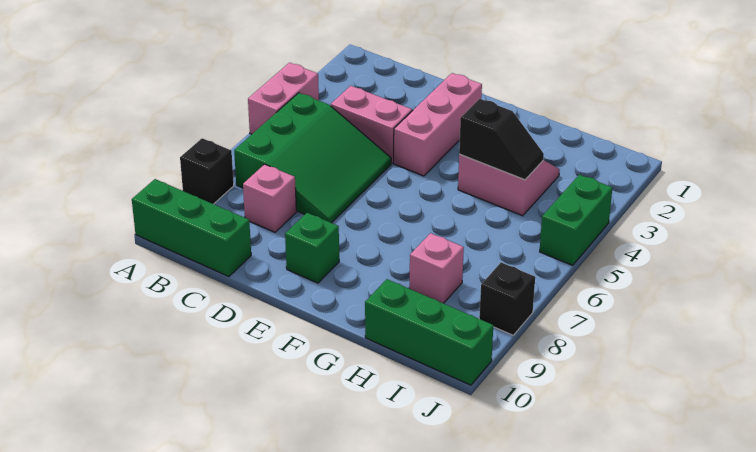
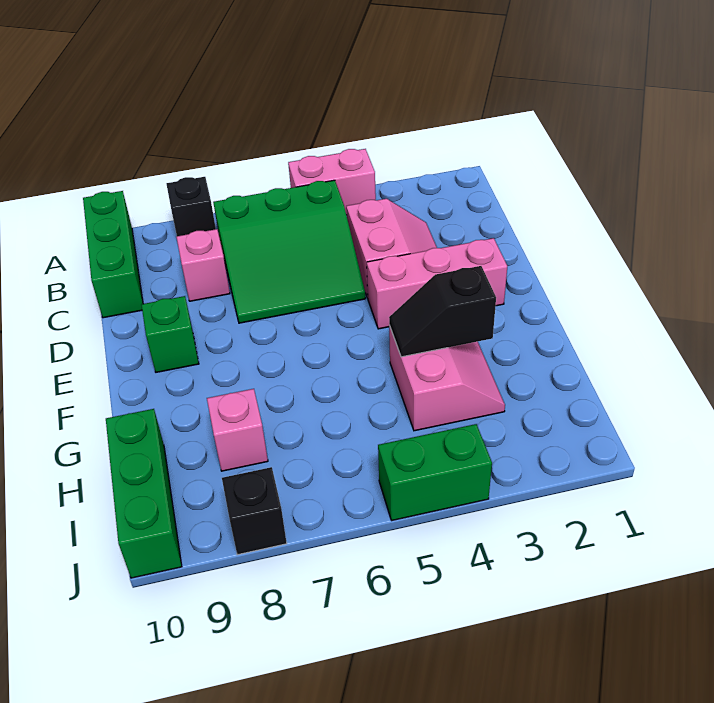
black slope G4:H4 level 2 top G -> black slope G3:G4 level 2 top 3

